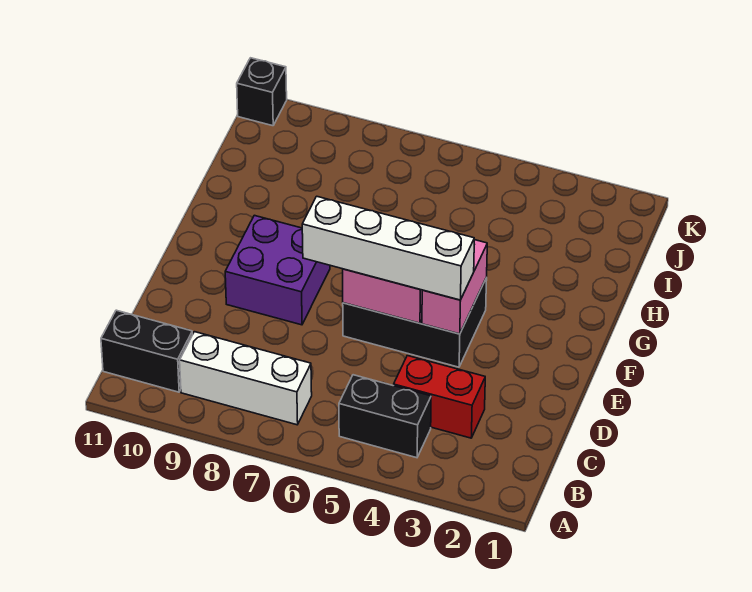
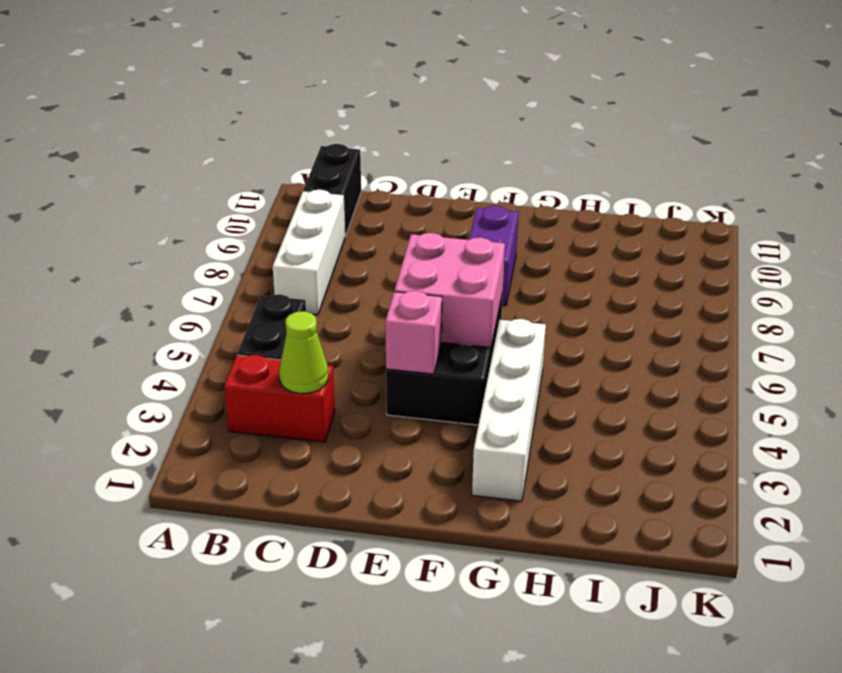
red brick C3:C4 level 1 -> red brick B3:C3 level 1
none -> lime cone C3 level 2
pink brick E4:F4 level 2 -> pink brick E4 level 2
white brick E4:E7 level 3 -> white brick G2:G5 level 1
purple brick E8:F9 level 1 -> purple brick F8:F9 level 1
black brick K11 level 1 -> none

